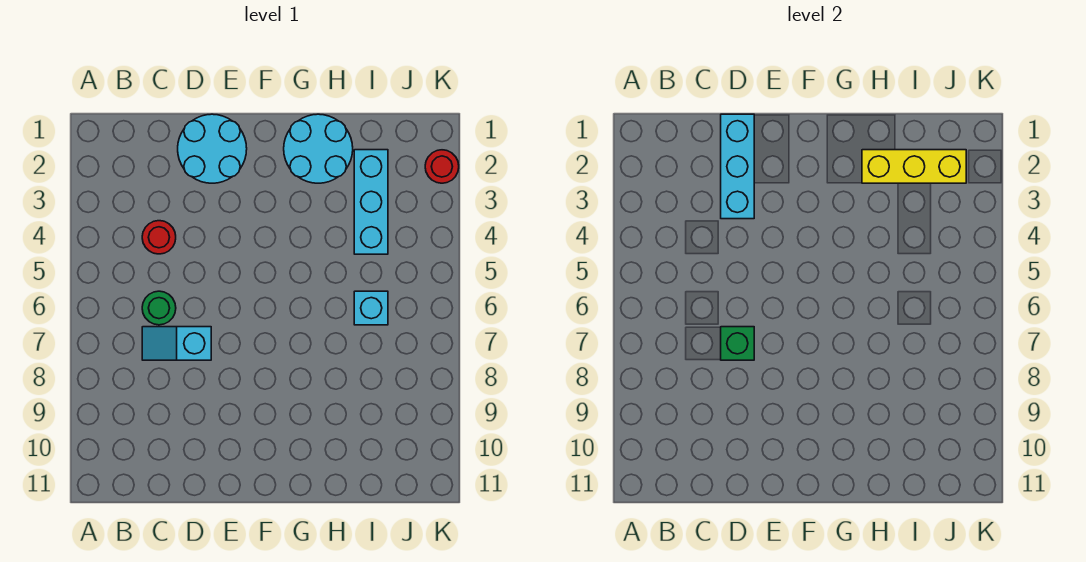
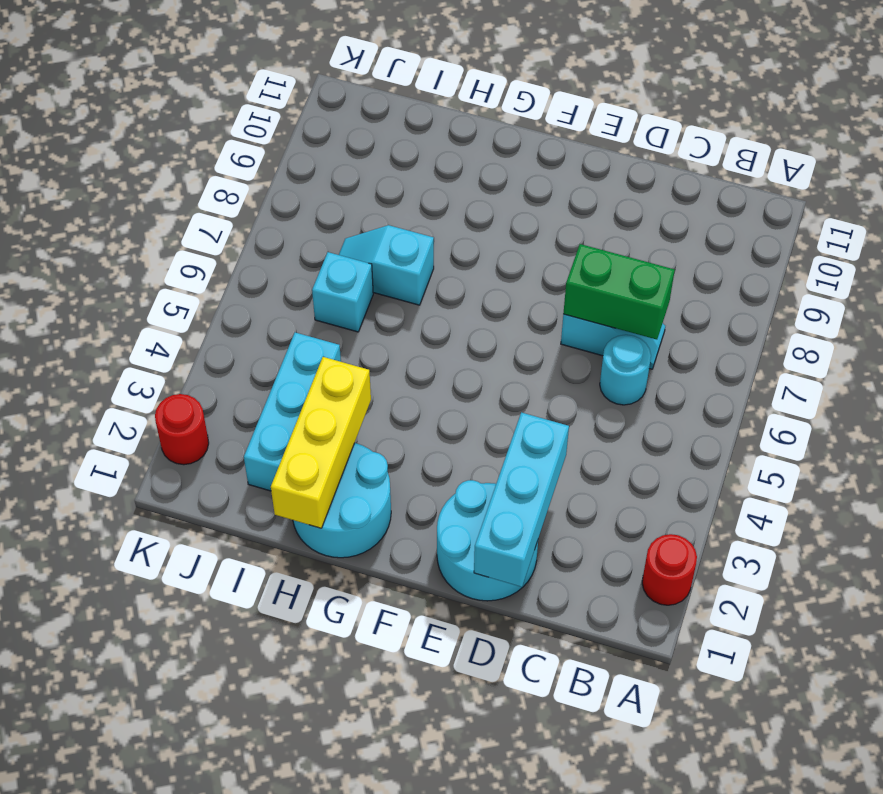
red round brick C4 level 1 -> red round brick A2 level 1
green round brick C6 level 1 -> cyan round brick C6 level 1
green brick D7 level 2 -> green brick C7:D7 level 2
yellow brick H2:J2 level 2 -> yellow brick H1:H3 level 2
none -> cyan slope H7:I7 level 1 top H

